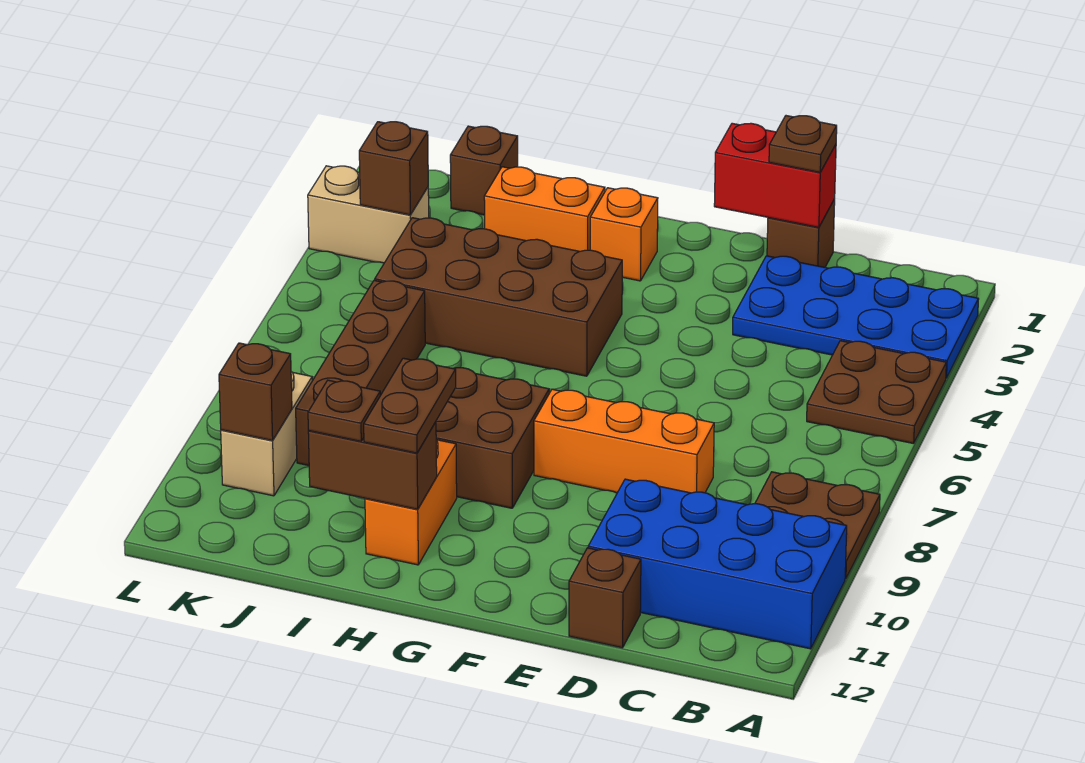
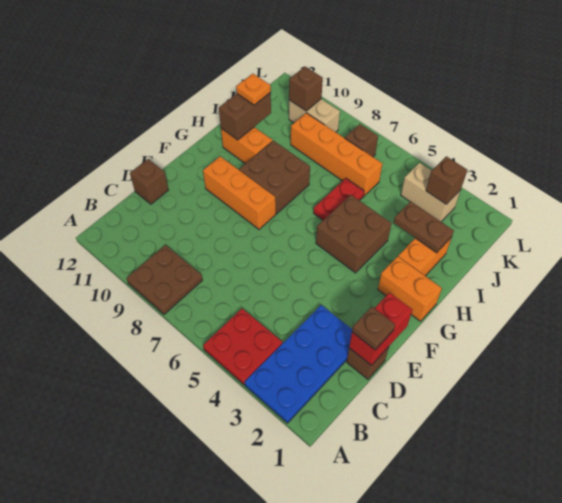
brown plate A4:B5 level 1 -> red plate A4:B5 level 1
blue brick A10:D11 level 1 -> none
orange brick D8:F8 level 1 -> orange brick F8:F10 level 1
orange brick G2 level 1 -> orange brick G1:G2 level 1
brown brick G4:J5 level 1 -> brown brick G4:H5 level 1
none -> red plate H6:I6 level 1
brown plate H10:H11 level 3 -> brown plate I2:I3 level 2
brown plate I11 level 3 -> orange plate I11 level 3
brown brick J1 level 1 -> brown brick K7 level 1
brown brick J6:J9 level 1 -> orange brick J6:J9 level 1
tan brick K3:L3 level 1 -> tan brick K3:K4 level 1

